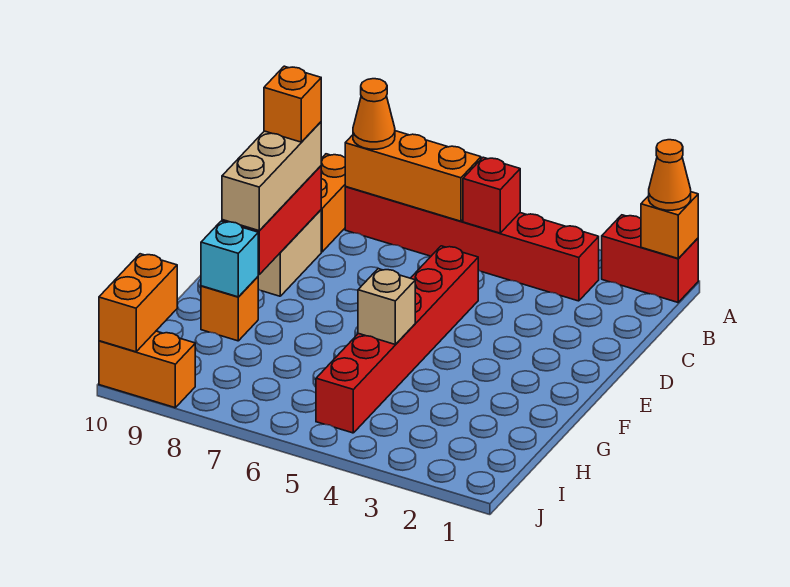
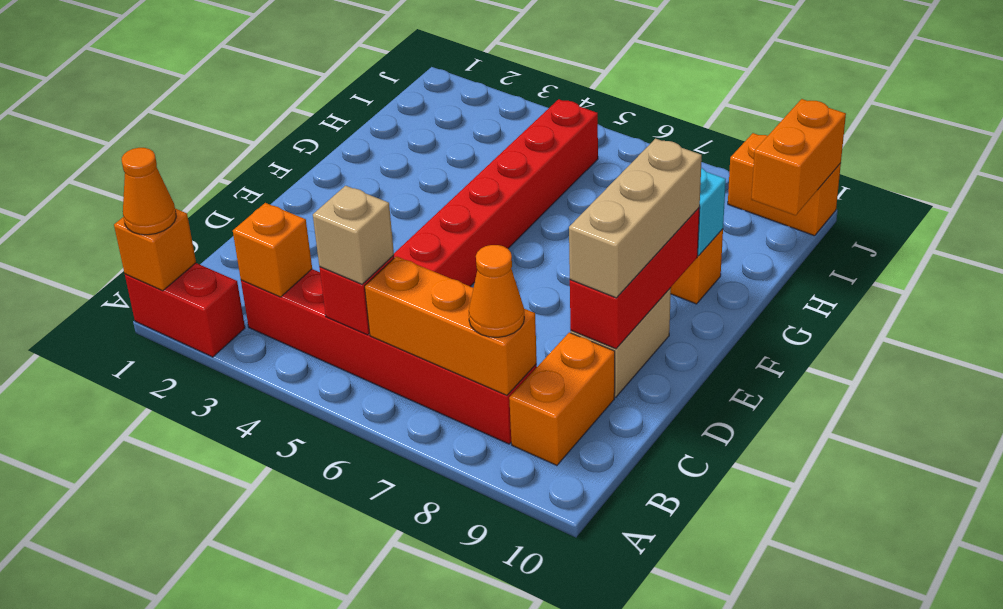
orange brick D9 level 4 -> orange brick B3 level 2
tan brick G5 level 2 -> tan brick B5 level 3

